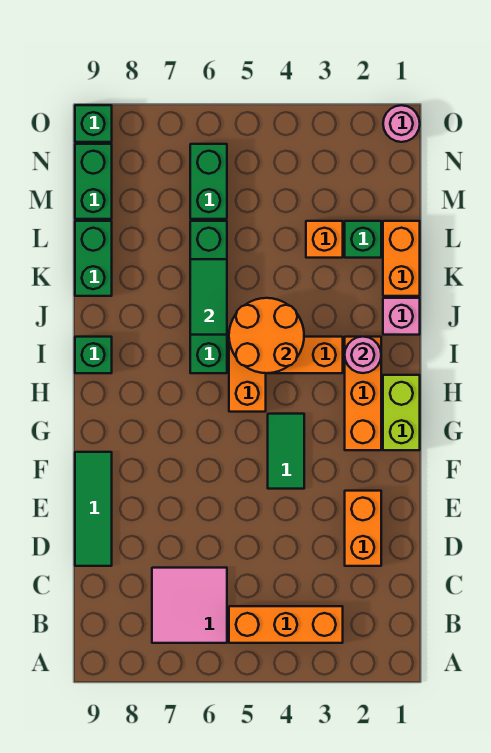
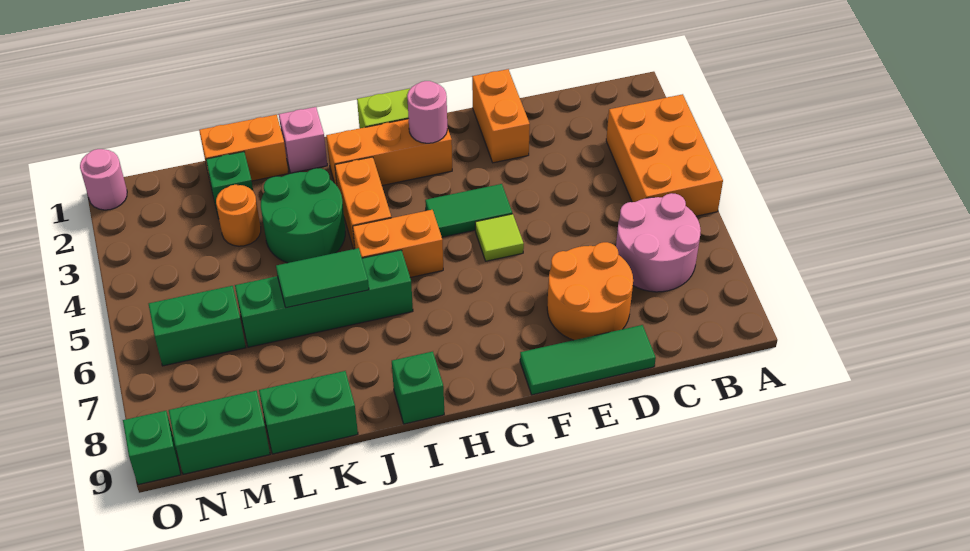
orange brick B3:B5 level 1 -> orange brick A3:B5 level 1
pink tile B6:C7 level 1 -> pink round brick B6:C7 level 1
orange brick D2:E2 level 1 -> orange brick E1:E2 level 1
none -> lime tile F5 level 1
pink round brick I2 level 2 -> pink round brick G2 level 2
orange round brick I4:J5 level 2 -> orange round brick D7:E8 level 1
none -> green round brick J3:K4 level 1
orange brick L3 level 1 -> orange round brick L3 level 1

